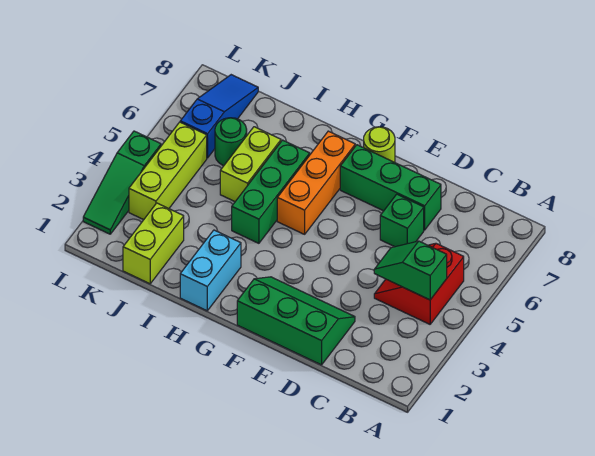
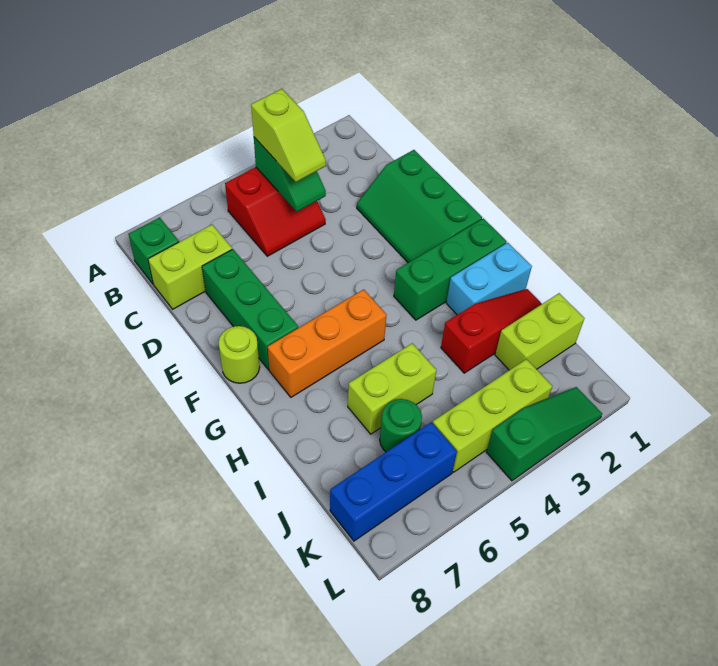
none -> lime slope B4:C4 level 3 top B
none -> lime brick C7:C8 level 1
green brick D6 level 1 -> green brick B8 level 1
green brick H4:H6 level 1 -> green brick G1:G3 level 1
none -> red slope I1:I3 level 1 top 3
blue slope K6:K8 level 1 top 6 -> blue brick K6:K8 level 1

